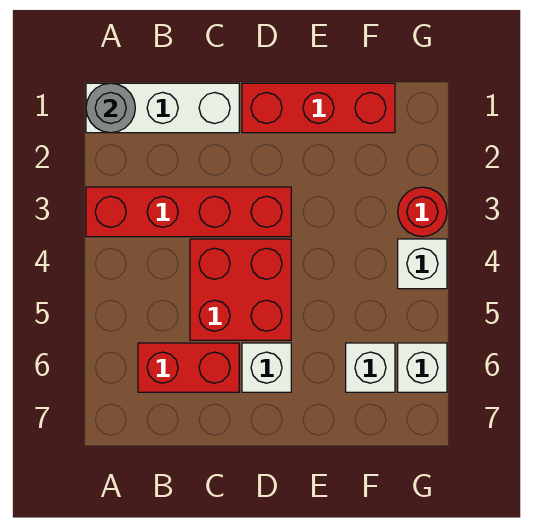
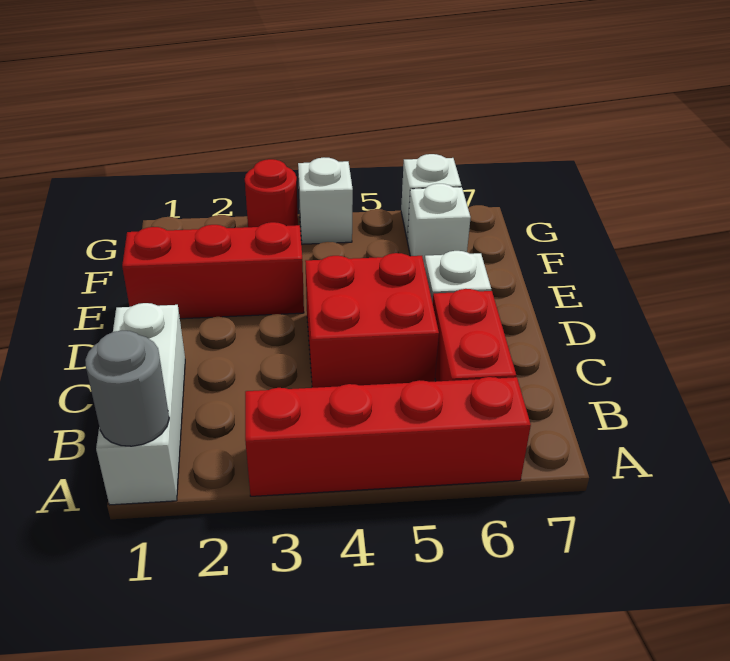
red brick A3:D3 level 1 -> red brick A3:A6 level 1
red brick D1:F1 level 1 -> red brick E1:E3 level 1

